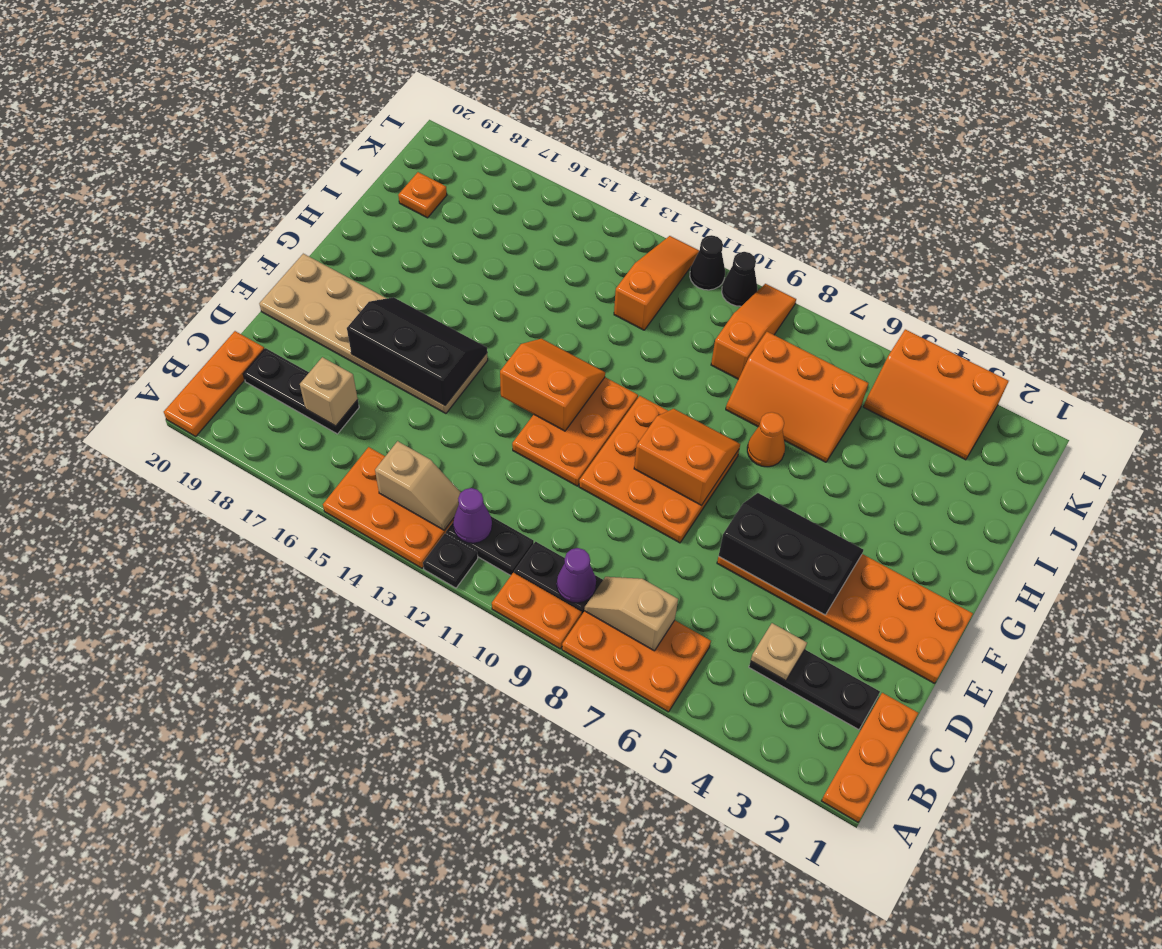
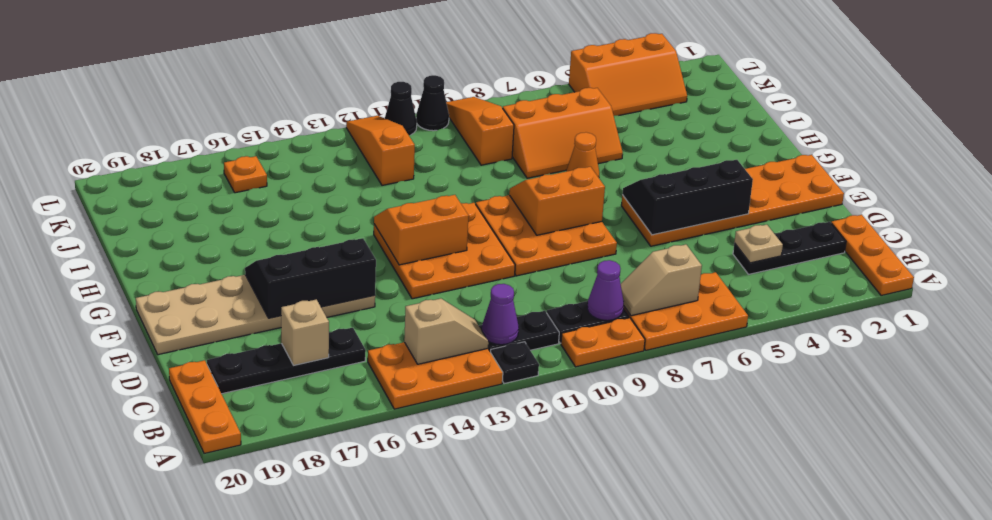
black plate C17:C19 level 1 -> black plate C16:C19 level 1
orange plate E11:G12 level 1 -> orange plate E11:G13 level 1
orange plate J19 level 1 -> orange plate K16 level 1

